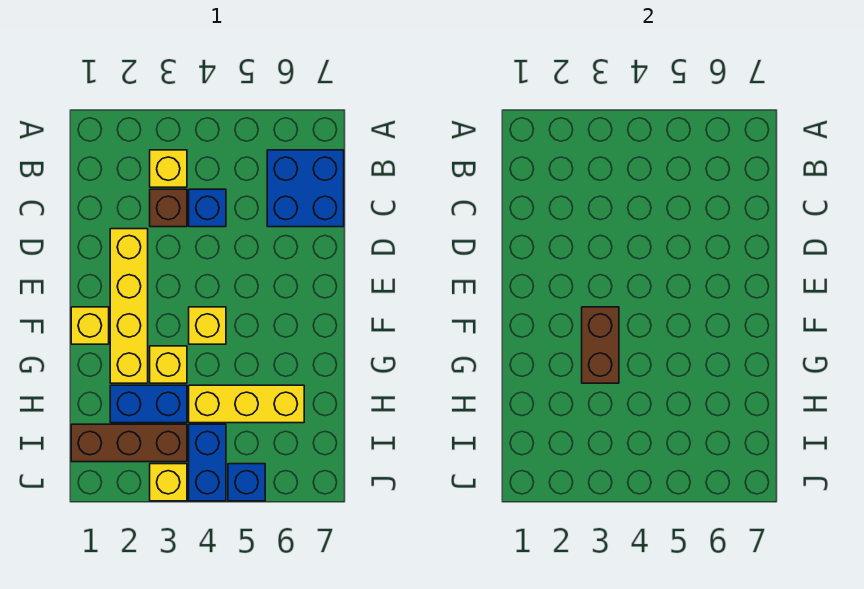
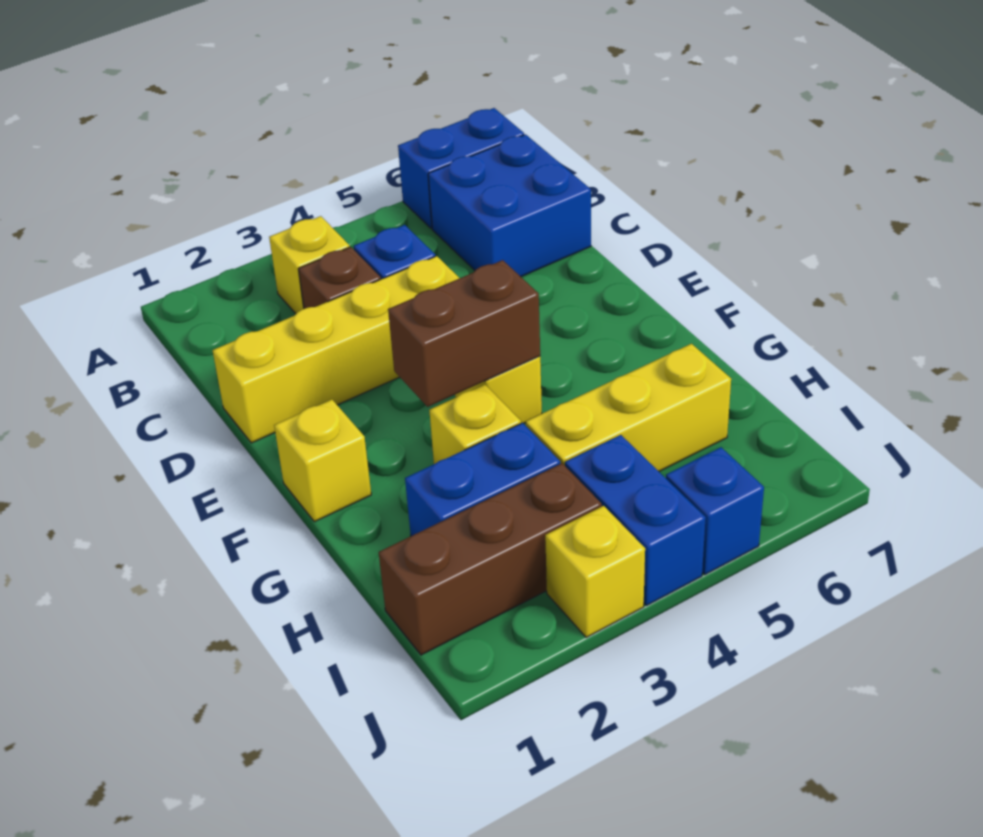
none -> blue brick A6:A7 level 1
yellow brick D2:G2 level 1 -> yellow brick D1:D4 level 1
brown brick F3:G3 level 2 -> brown brick F3:F4 level 2

